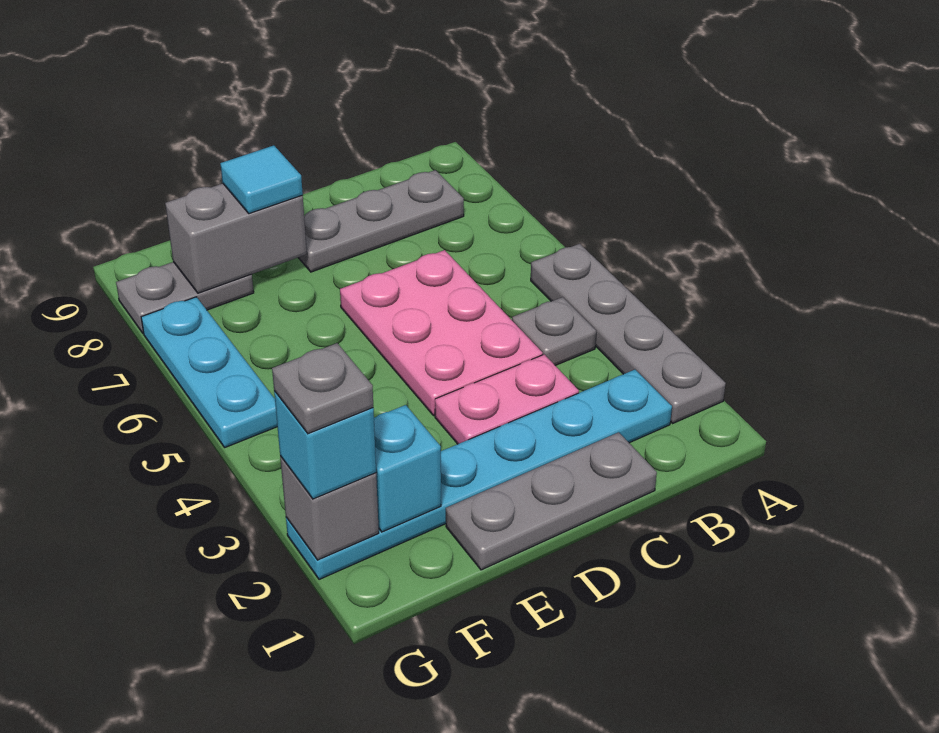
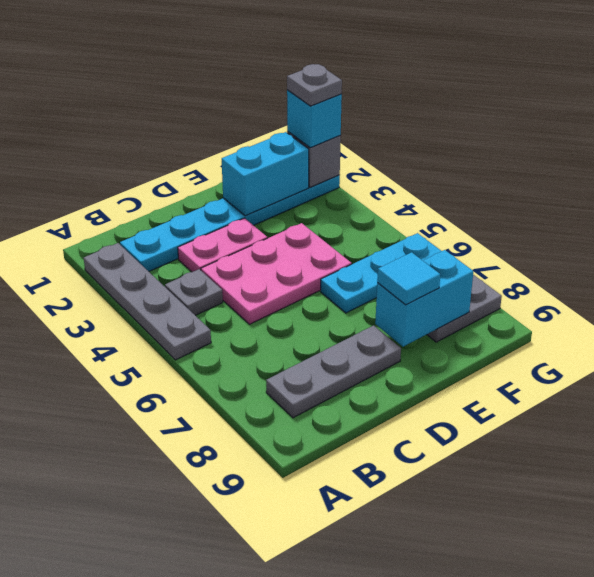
grey plate C1:E1 level 1 -> none
pink plate C4:D6 level 1 -> pink plate C4:E5 level 1
grey brick E8:F8 level 2 -> cyan brick E8:F8 level 2
cyan brick F2 level 2 -> cyan brick E2:F2 level 2
cyan plate G5:G7 level 1 -> cyan plate E6:G6 level 1

